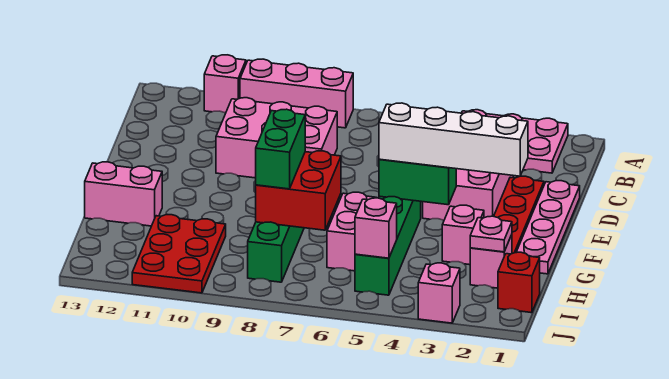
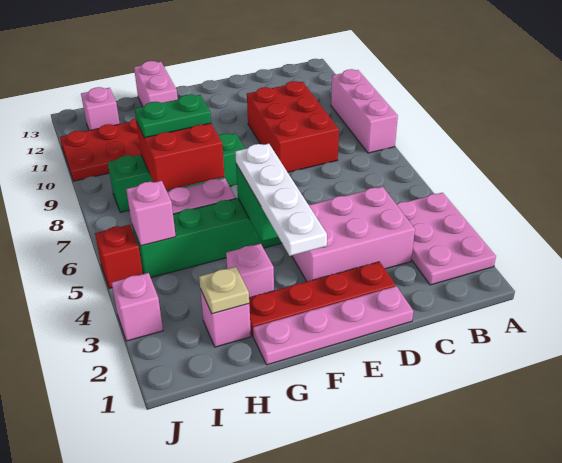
pink brick A11 level 1 -> pink brick I12 level 1
pink brick C8:D10 level 1 -> red brick C8:D10 level 1
white brick F2:F5 level 3 -> white plate F2:F5 level 3
green brick G8:H8 level 3 -> green plate G8:H8 level 3
pink plate H2 level 2 -> tan plate H2 level 2
red brick I1 level 1 -> red brick J5 level 1

